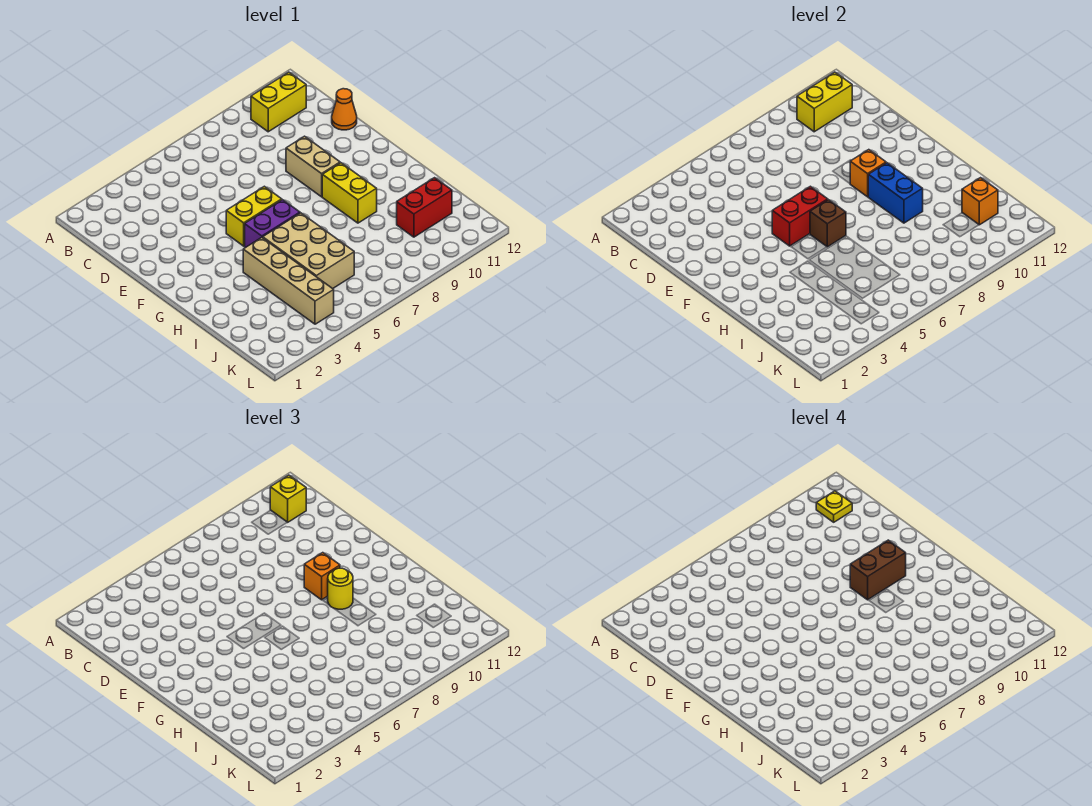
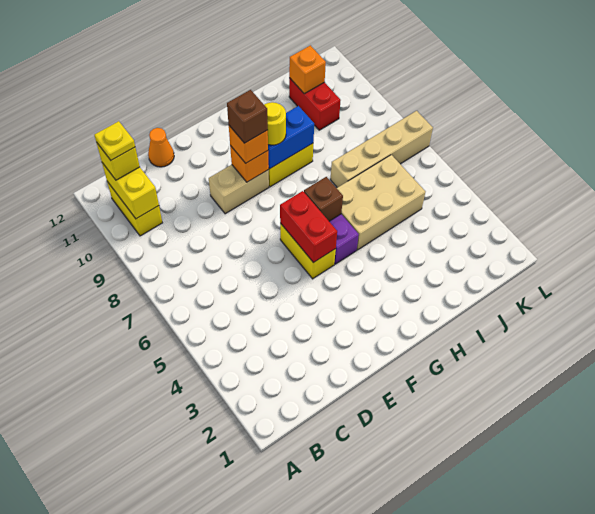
brown brick F9:F10 level 4 -> brown brick F9 level 4
tan brick H4:K4 level 1 -> tan brick I7:L7 level 1

